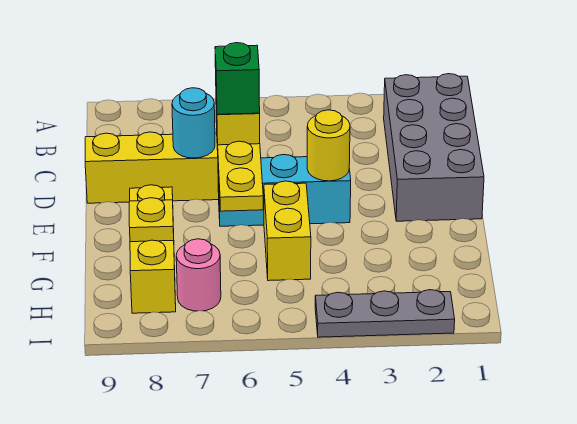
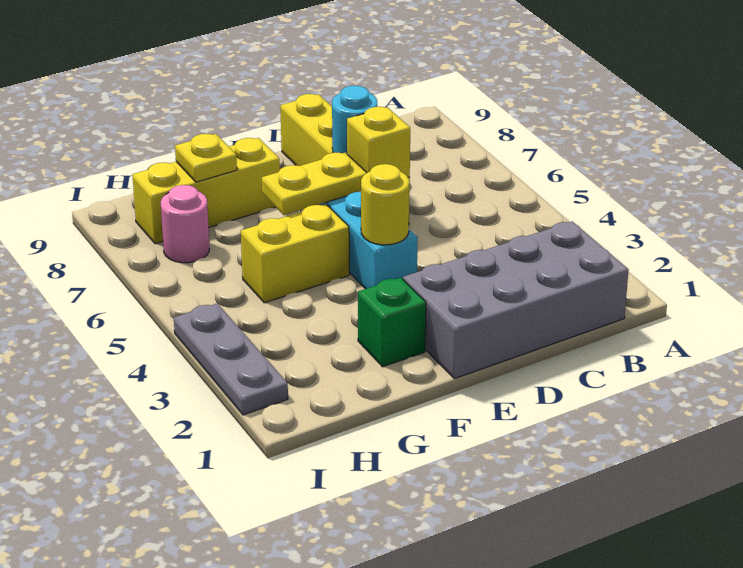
green brick D6 level 3 -> green brick F2 level 1

